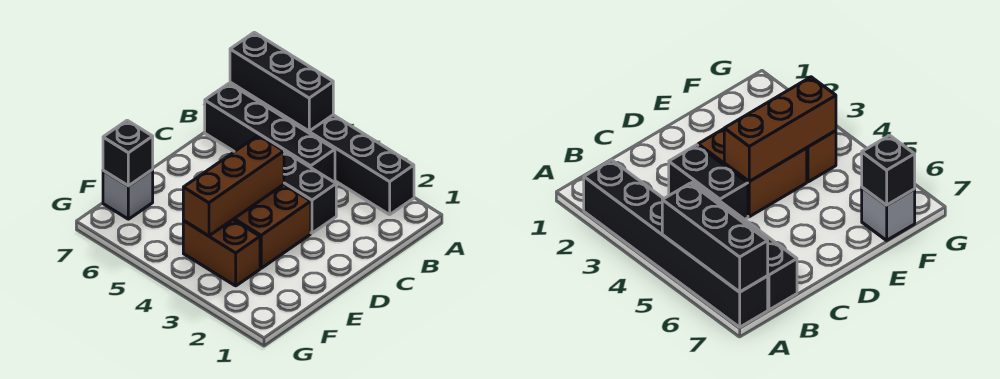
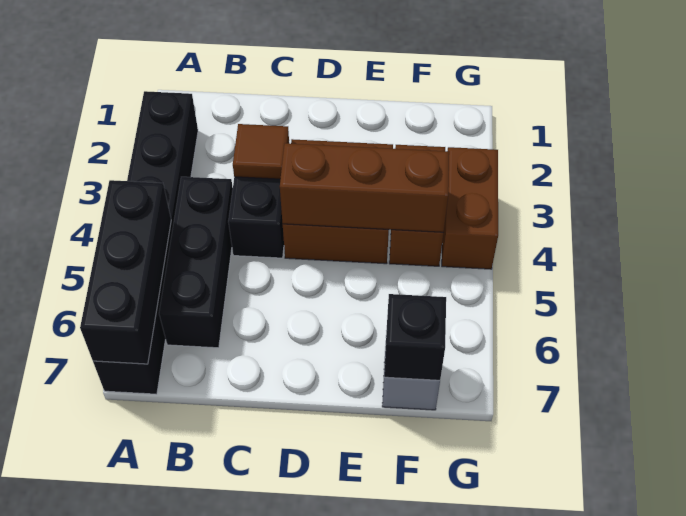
black brick B4:B7 level 1 -> black brick B4:B6 level 1
none -> brown tile C3 level 2
none -> brown brick G3:G4 level 1

